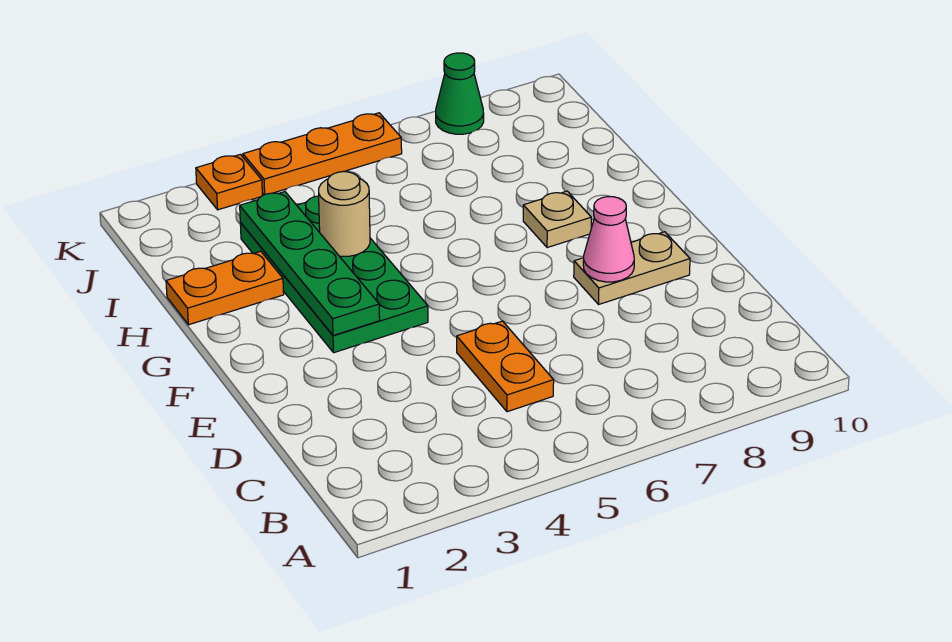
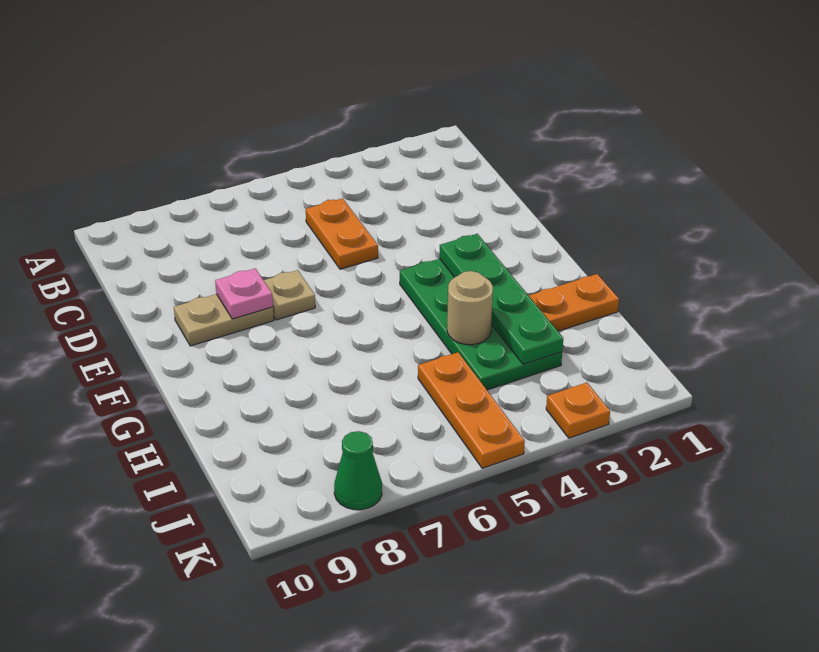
pink cone E8 level 2 -> pink plate E8 level 2
tan plate G8 level 1 -> tan plate E7 level 1
orange plate K4:K6 level 1 -> orange plate I5:K5 level 1

